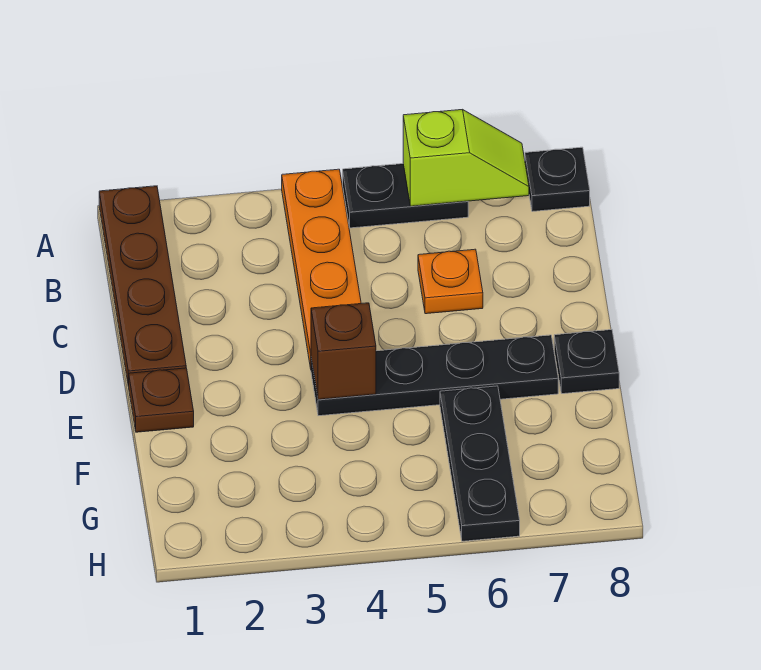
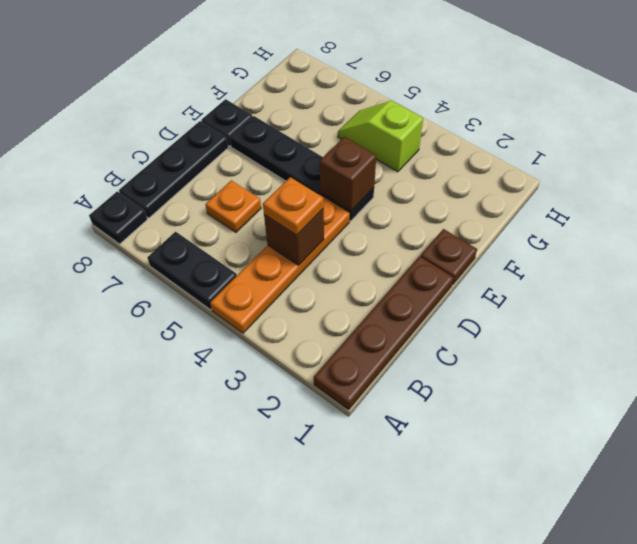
lime slope A6:A7 level 2 top 6 -> lime slope G4:G5 level 1 top 4
none -> brown brick C4 level 2
none -> orange plate C4 level 3
black plate F6:H6 level 1 -> black plate B8:D8 level 1

